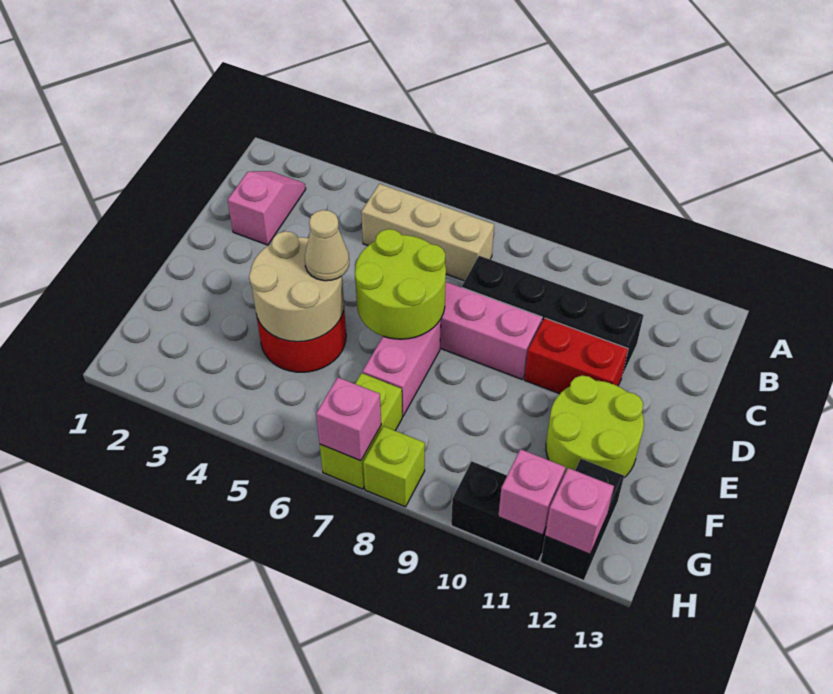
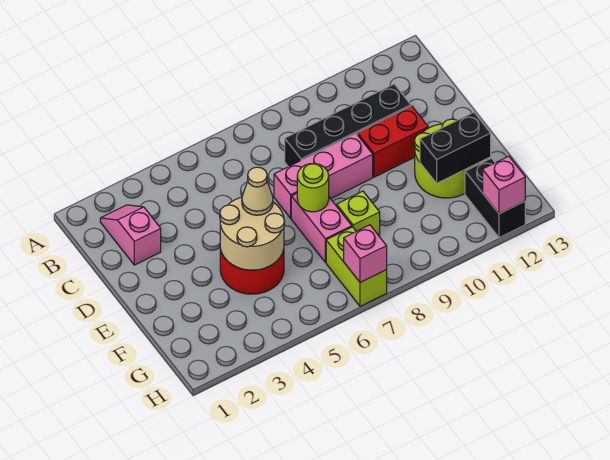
tan brick B5:B7 level 1 -> none
lime round brick D6:E7 level 2 -> lime round brick E7 level 2
lime brick H8 level 1 -> lime brick F8 level 1
black brick H10:H11 level 1 -> black brick F11:F12 level 2
pink brick H11 level 2 -> none

